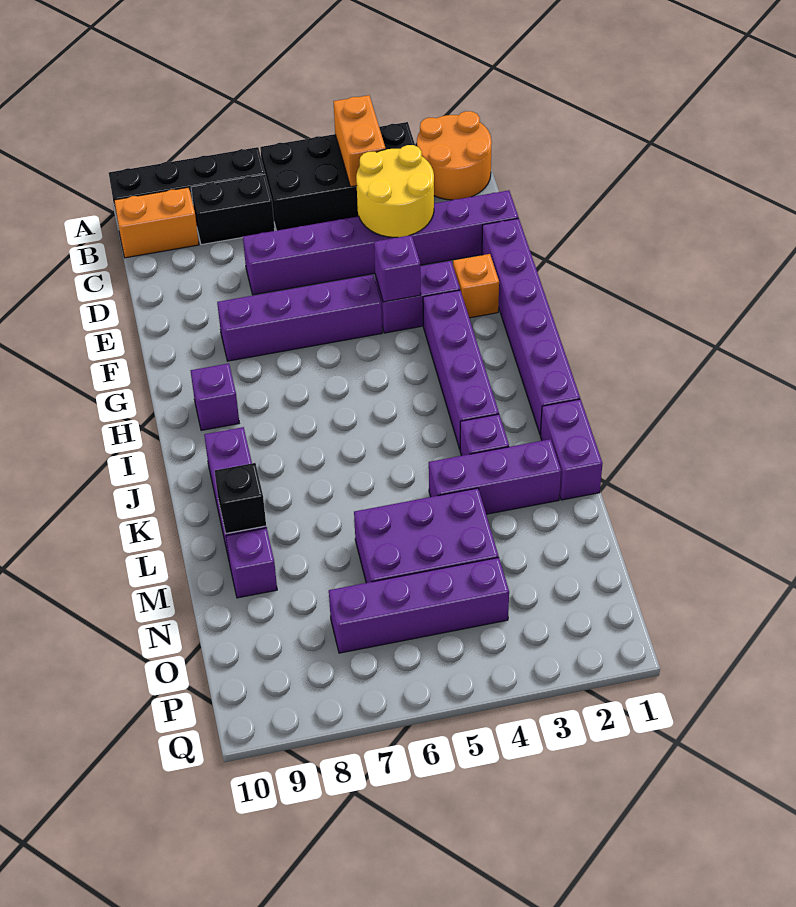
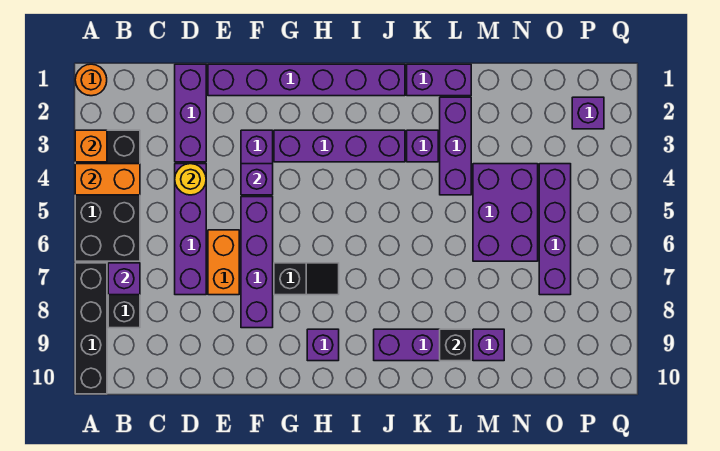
orange round brick A1:B2 level 1 -> orange round brick A1 level 1
none -> purple brick B7 level 2
orange brick B9:B10 level 1 -> orange brick E6:E7 level 1
yellow round brick C3:D4 level 2 -> yellow round brick D4 level 2
orange brick F2 level 1 -> orange brick A3 level 2
none -> black slope G7:H7 level 1 top G
none -> purple brick P2 level 1

